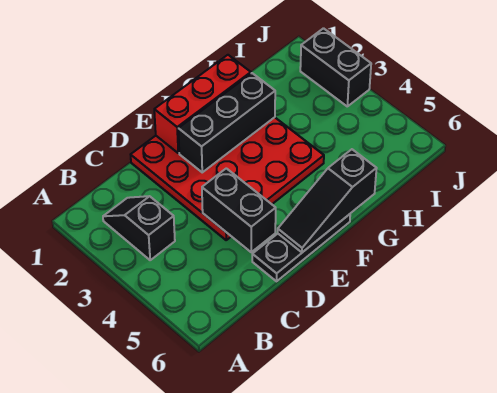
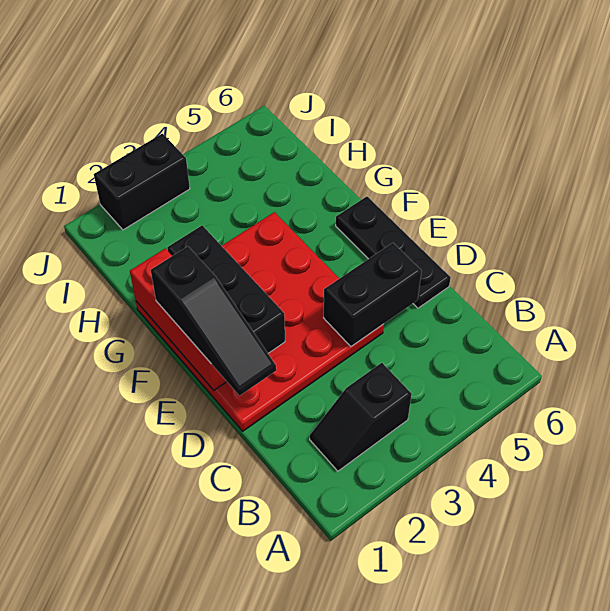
black slope E6:G6 level 2 top G -> black slope D1:F1 level 3 top F

